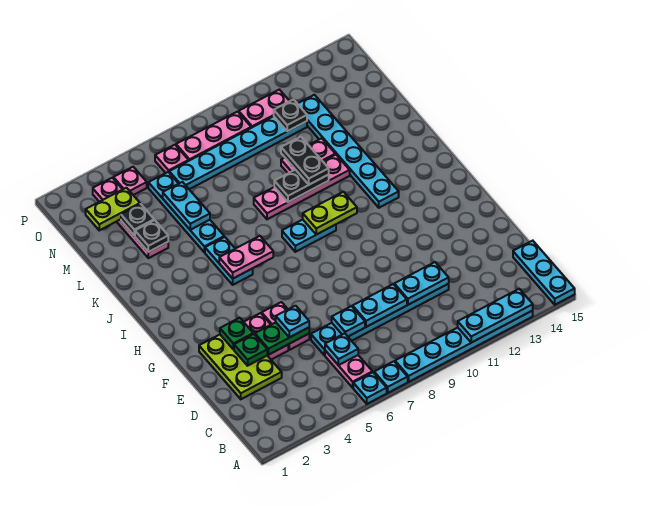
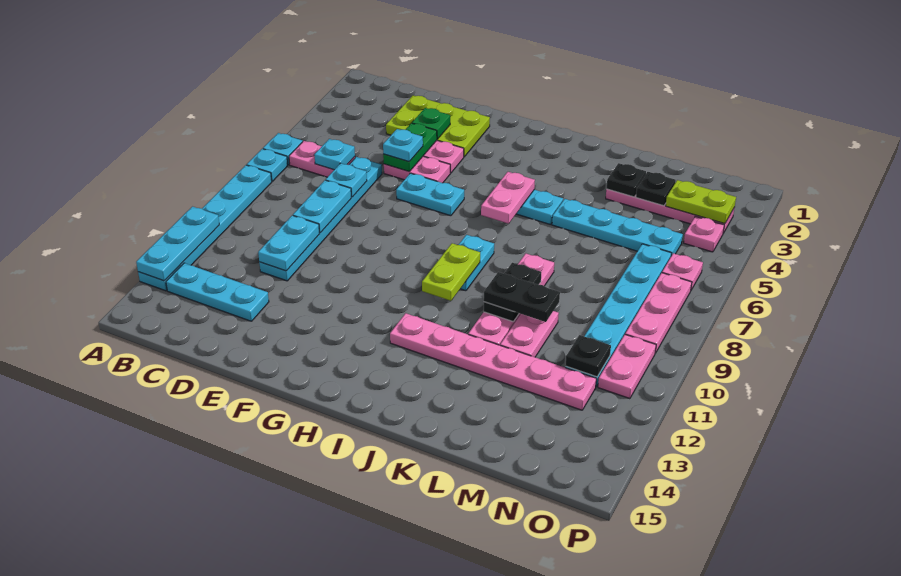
cyan plate A15:C15 level 1 -> cyan plate B13:D13 level 1
green plate F3 level 2 -> none
cyan plate I12:N12 level 1 -> pink plate I12:N12 level 1
cyan plate L5:M5 level 2 -> cyan plate F6:G6 level 1
lime plate N2:N3 level 2 -> lime plate N3:O3 level 2

